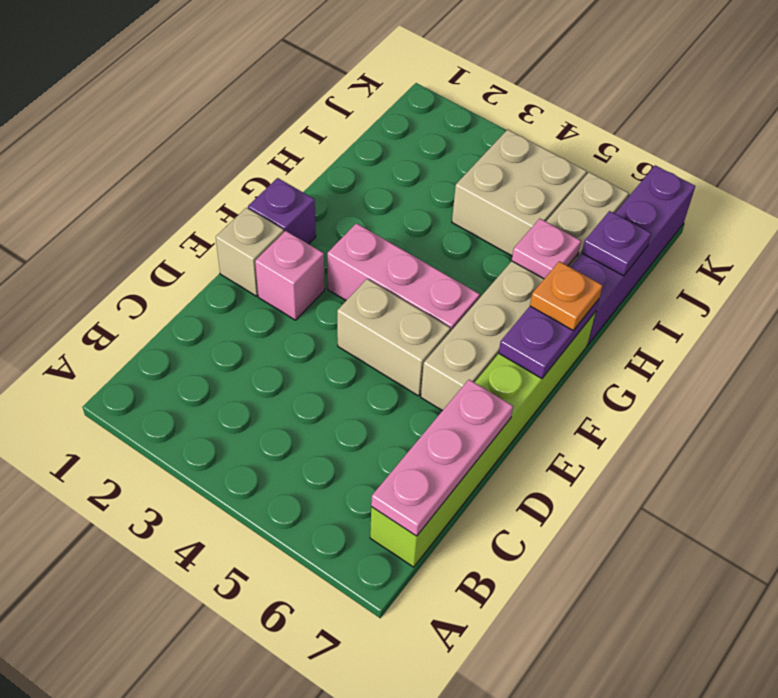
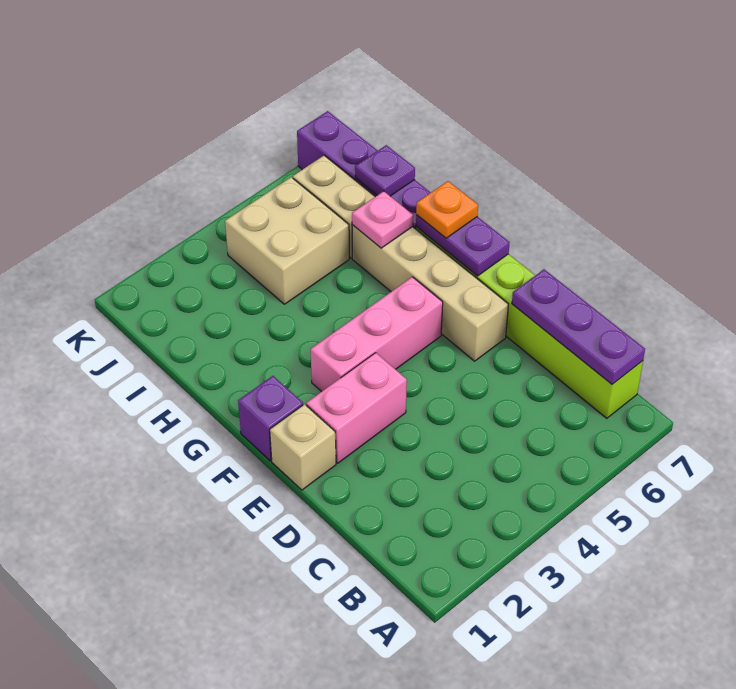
pink plate B7:D7 level 2 -> purple plate B7:D7 level 2
pink brick E2 level 1 -> pink brick E2:E3 level 1
tan brick E4:E5 level 1 -> none

